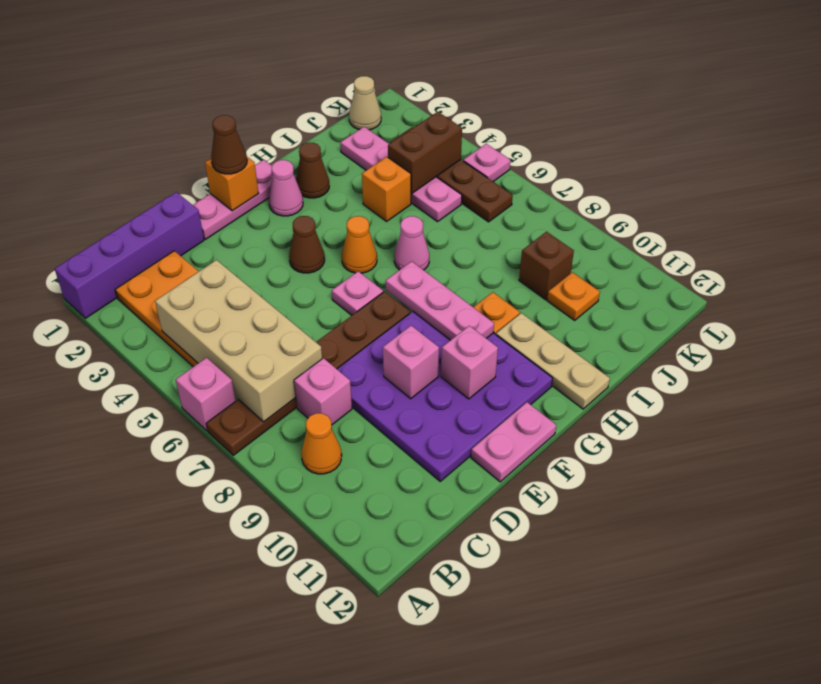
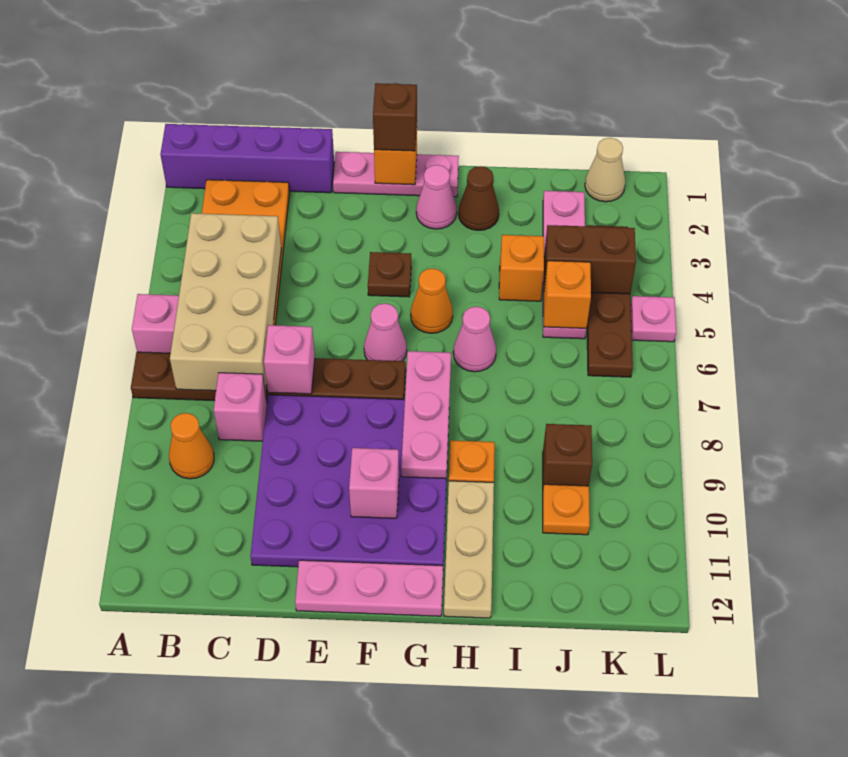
pink brick E9 level 2 -> pink brick D7 level 2
pink plate E12:F12 level 1 -> pink plate E12:G12 level 1
brown cone F1 level 3 -> brown brick F1 level 3
brown cone F4 level 1 -> brown plate F4 level 1
pink plate F6 level 1 -> pink cone F6 level 1
none -> orange brick J5 level 2

